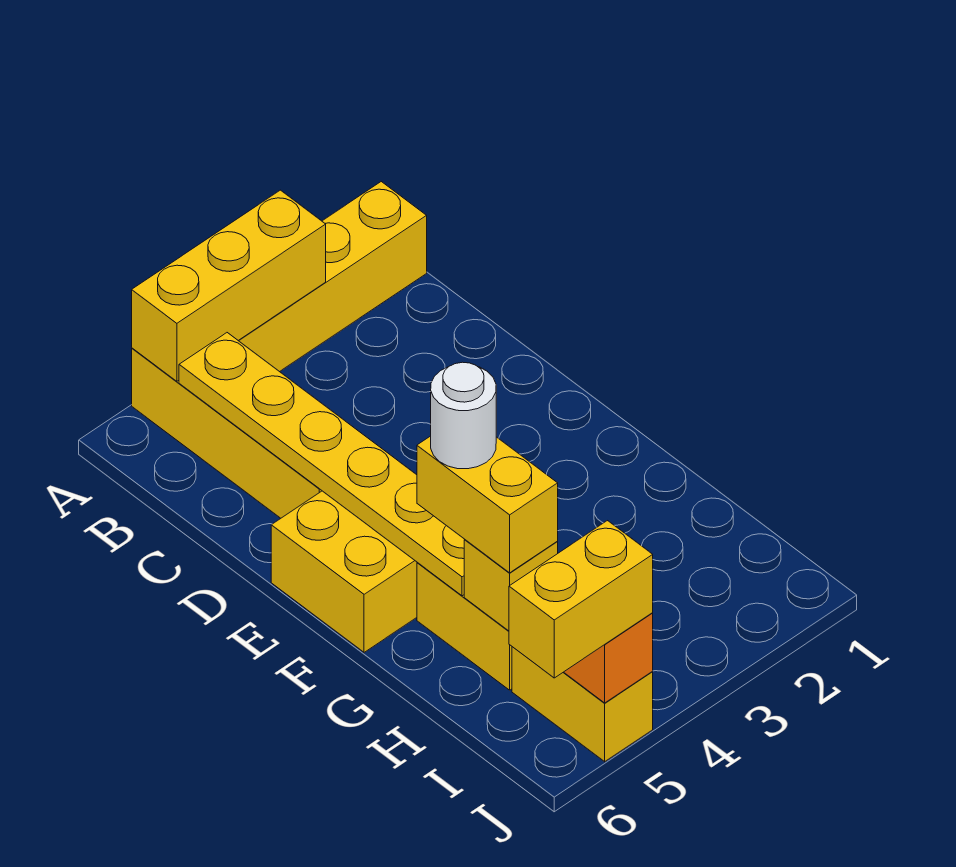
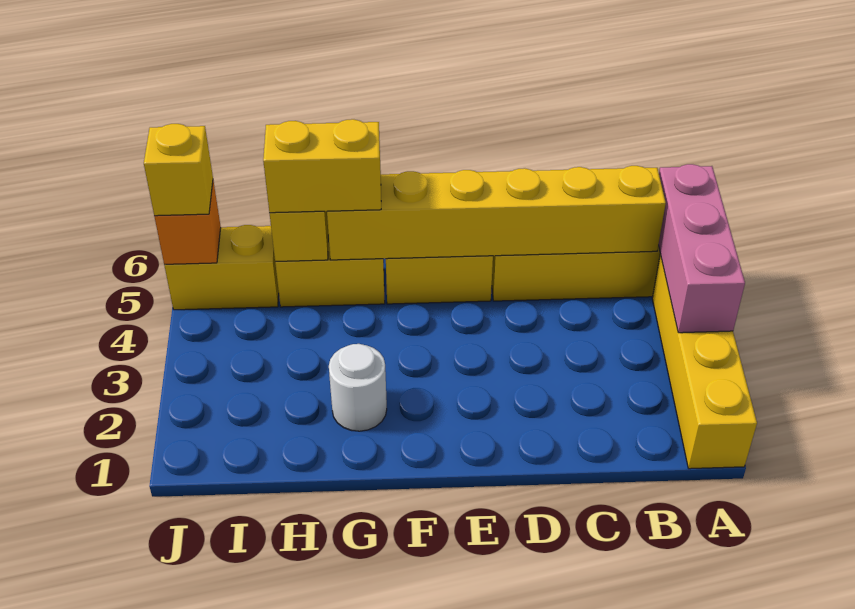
yellow brick A3:A5 level 2 -> pink brick A3:A5 level 2
yellow plate B5:G5 level 2 -> yellow brick B5:G5 level 2
white round brick G5 level 4 -> white round brick G2 level 1
yellow brick J5:J6 level 3 -> yellow brick J5 level 3

